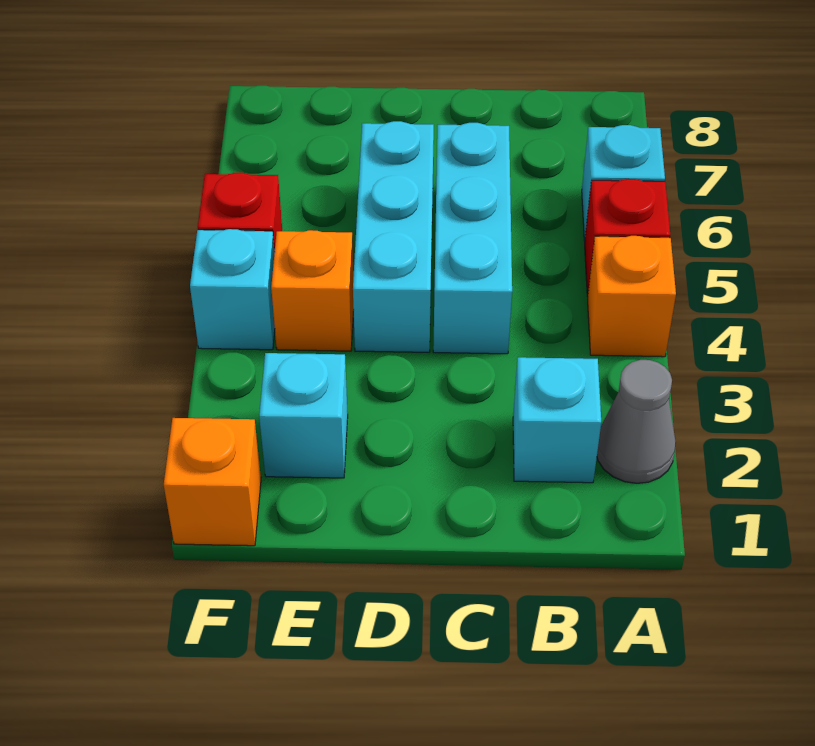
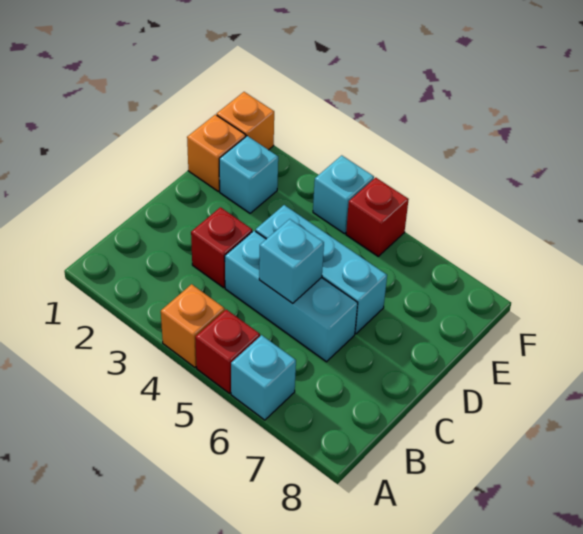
grey cone A2 level 1 -> none
cyan brick B2 level 1 -> cyan brick C5 level 2
none -> red brick C3 level 1
orange brick E4 level 1 -> orange brick E1 level 1

